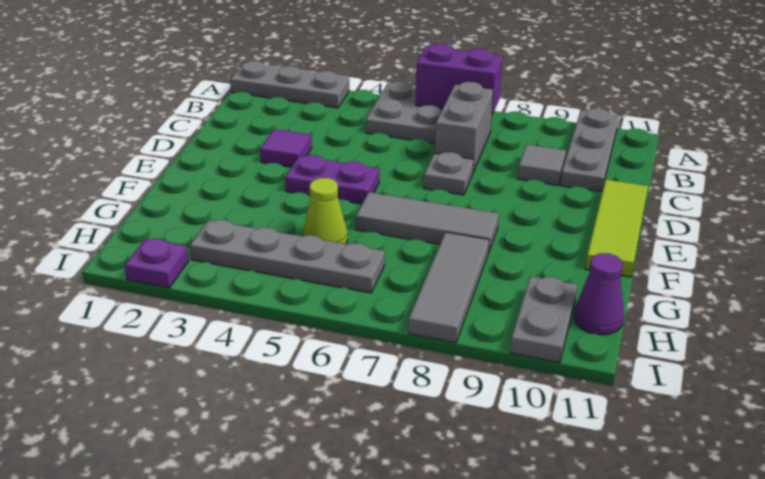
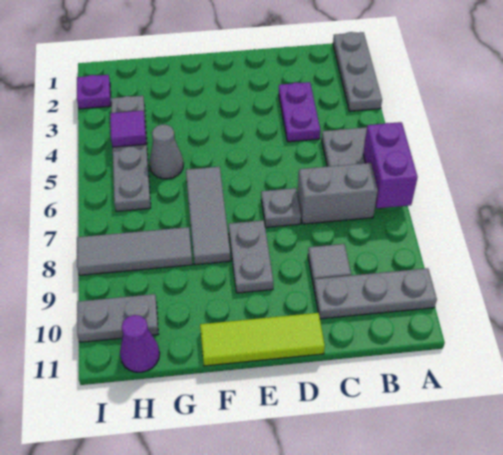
purple tile D3 level 1 -> purple tile H4 level 2
purple plate E4:E5 level 1 -> purple plate C3:C4 level 1
none -> grey plate E8:E9 level 1
lime cone G5 level 1 -> grey cone G5 level 1

